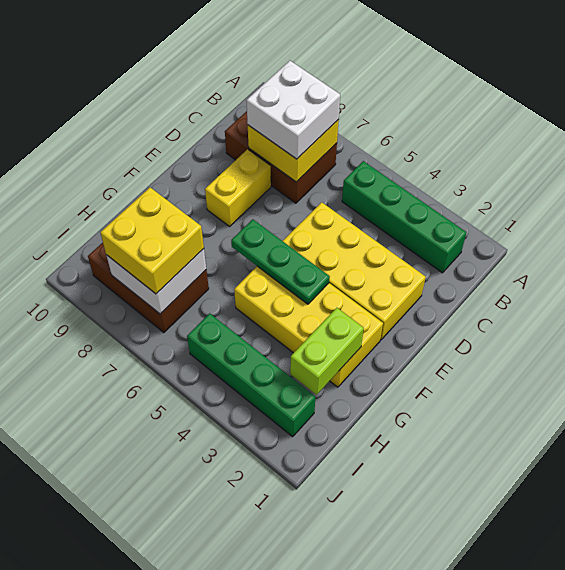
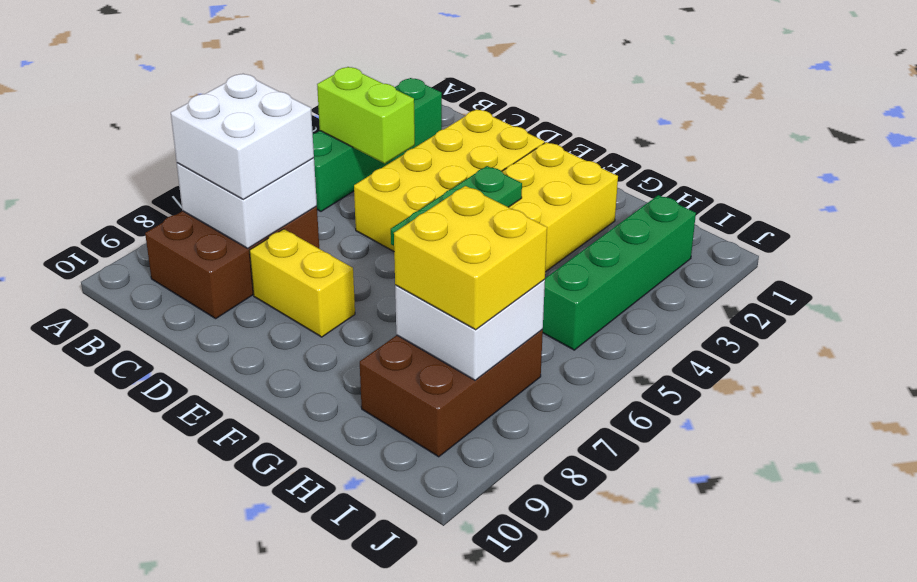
yellow brick B7:C8 level 2 -> white brick B7:C8 level 2
lime brick G2:H2 level 2 -> lime brick B4:C4 level 2

